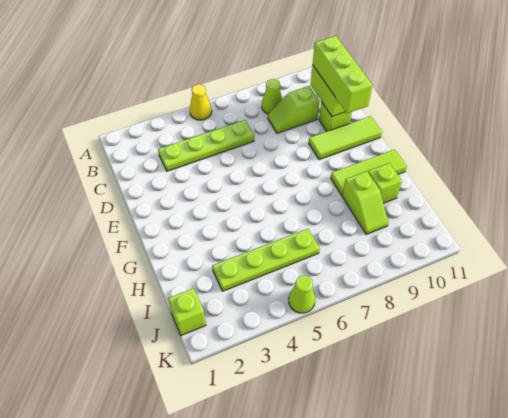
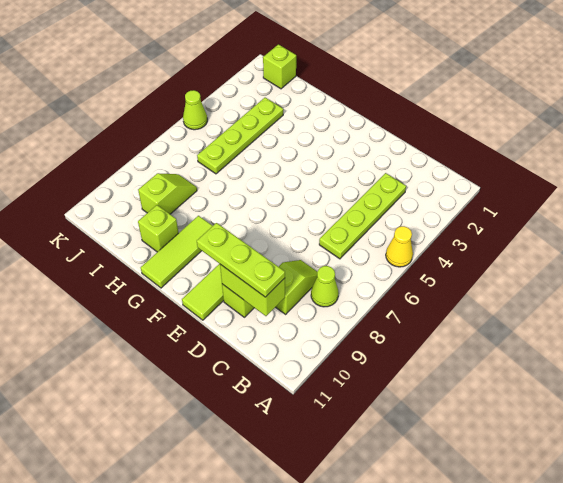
lime brick C10:E10 level 3 -> lime plate C10:E10 level 3
lime slope H9:I9 level 1 top H -> lime slope I8:I9 level 1 top 9

